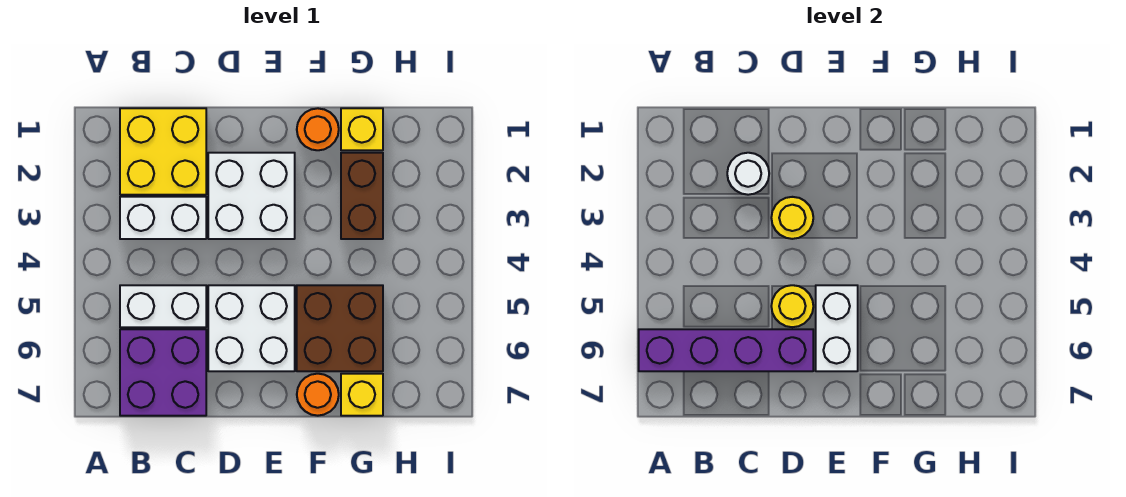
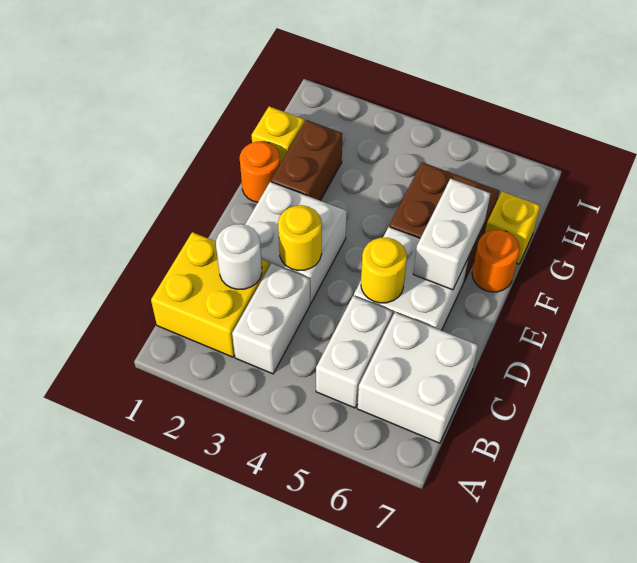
purple brick A6:D6 level 2 -> none
purple brick B6:C7 level 1 -> white brick B6:C7 level 1
white brick E5:E6 level 2 -> white brick E6:F6 level 2
brown brick G2:G3 level 1 -> brown brick F2:G2 level 1

